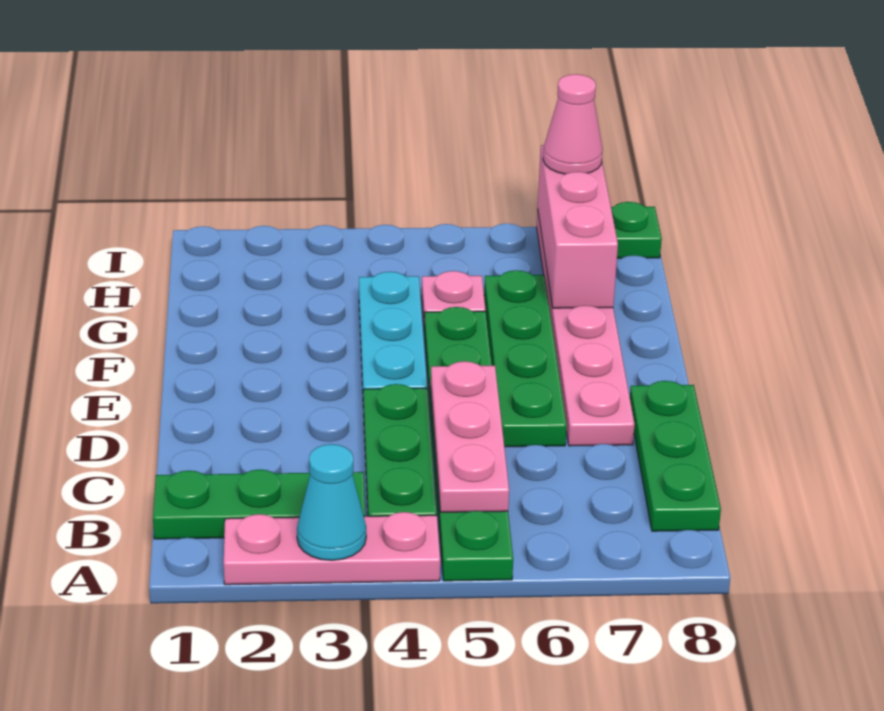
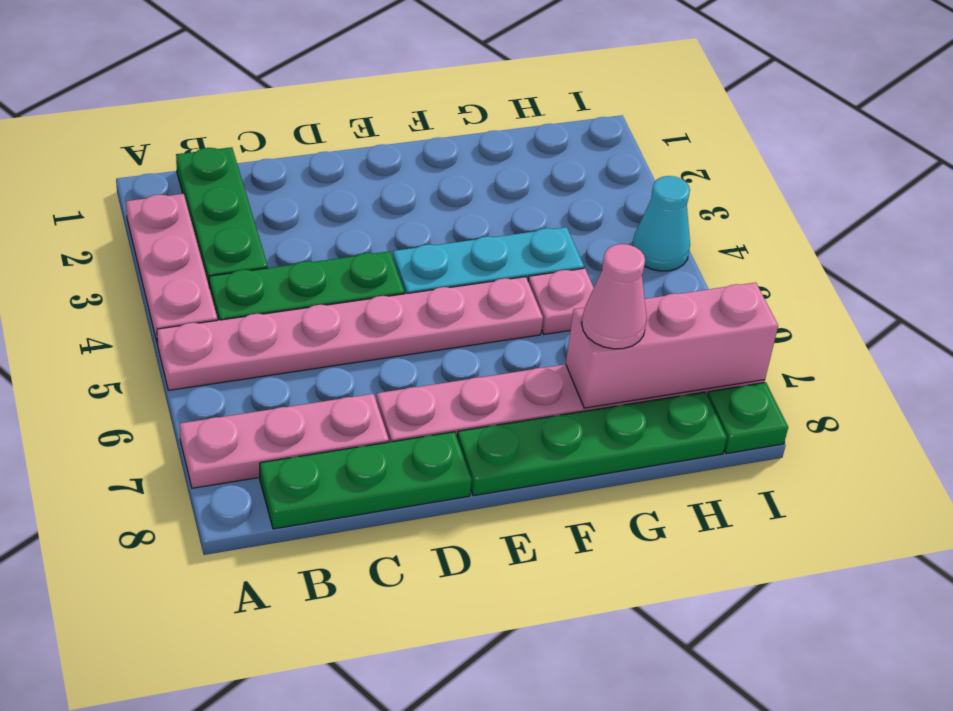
cyan cone A3 level 2 -> cyan cone I4 level 1
green plate A5:F5 level 1 -> pink plate A5:F5 level 1
pink plate B5:D5 level 2 -> pink plate A7:C7 level 1
green plate D6:G6 level 1 -> green plate E8:H8 level 1
pink cone I7 level 3 -> pink cone G7 level 3

